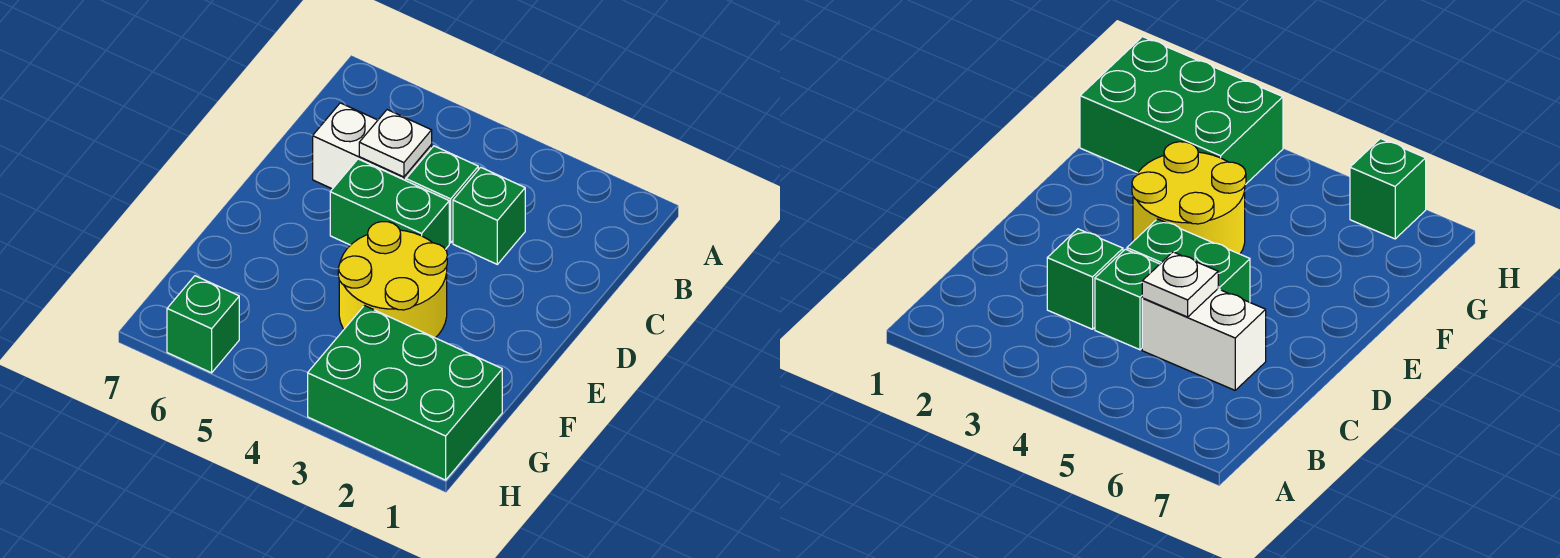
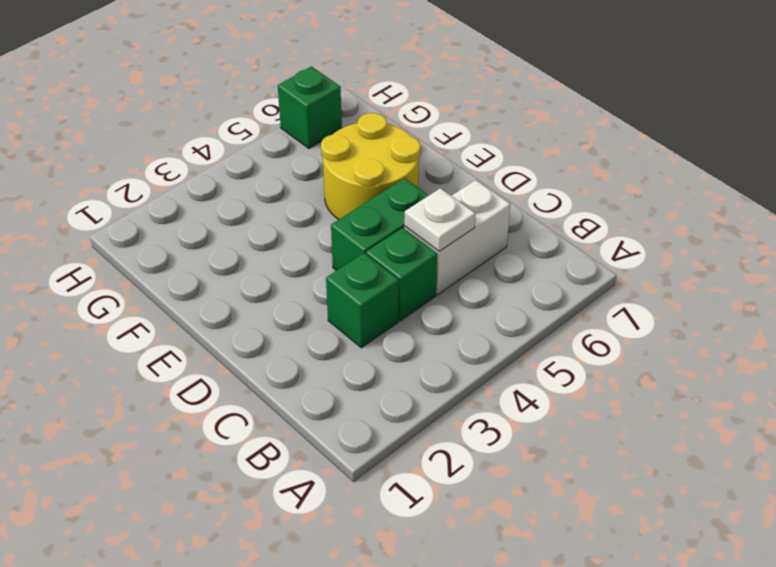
yellow round brick E3:F4 level 1 -> yellow round brick E5:F6 level 1
green brick G1:H3 level 1 -> none

